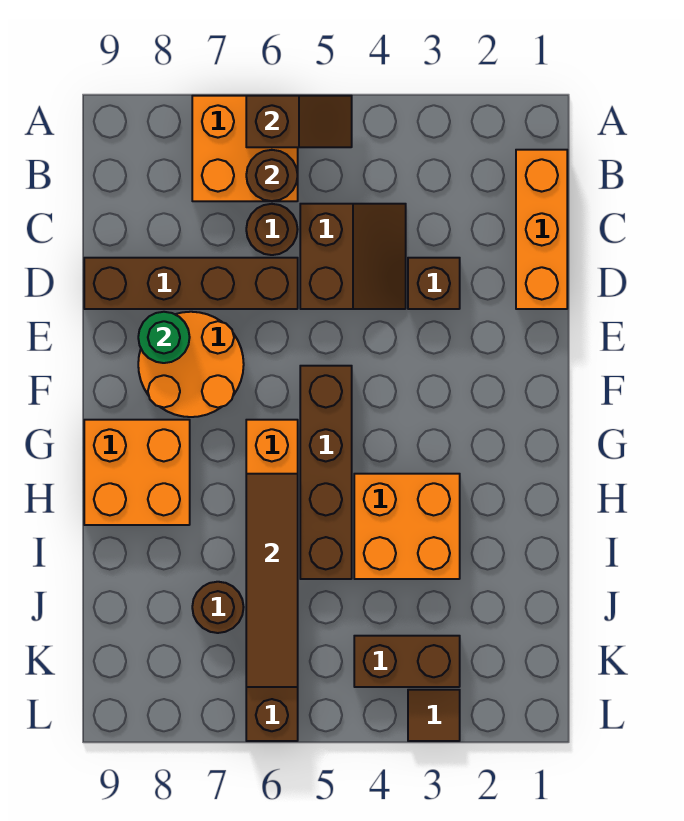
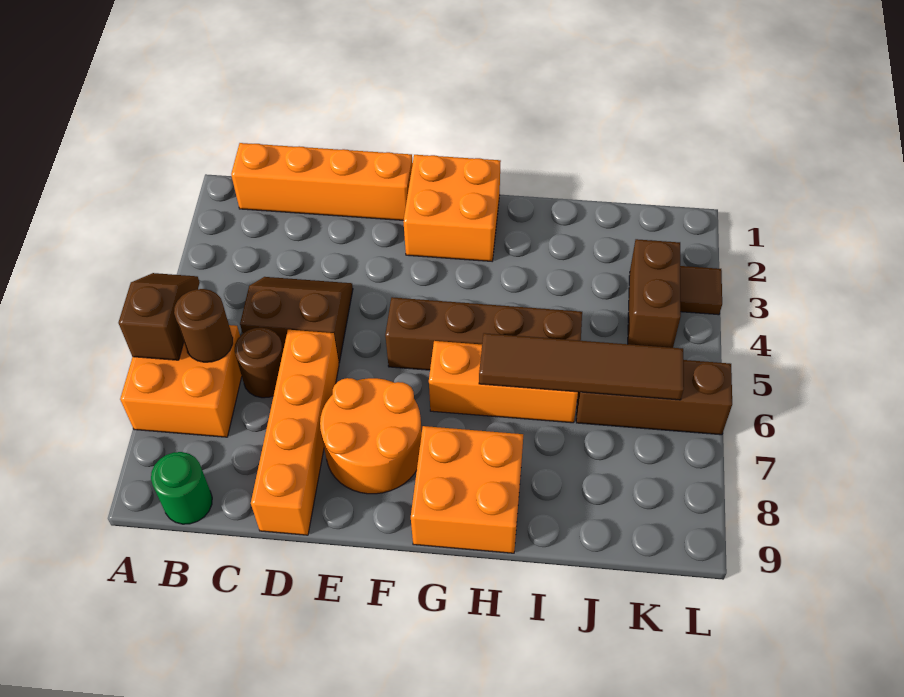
orange brick B1:D1 level 1 -> orange brick B1:E1 level 1
brown brick D3 level 1 -> none
brown brick D6:D9 level 1 -> orange brick D6:D9 level 1
green round brick E8 level 2 -> green round brick B9 level 1
orange brick H3:I4 level 1 -> orange brick F1:G2 level 1
brown round brick J7 level 1 -> none

